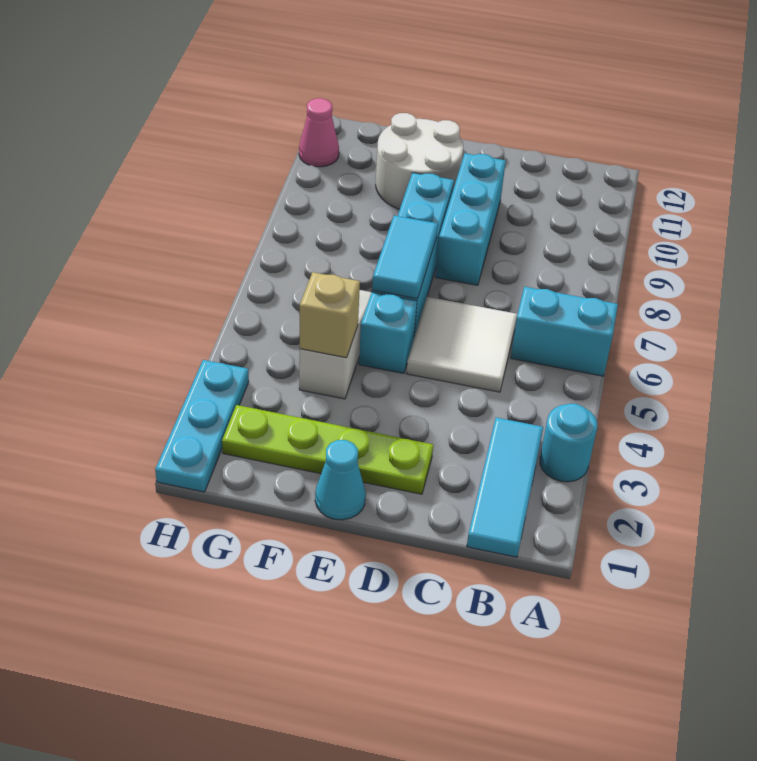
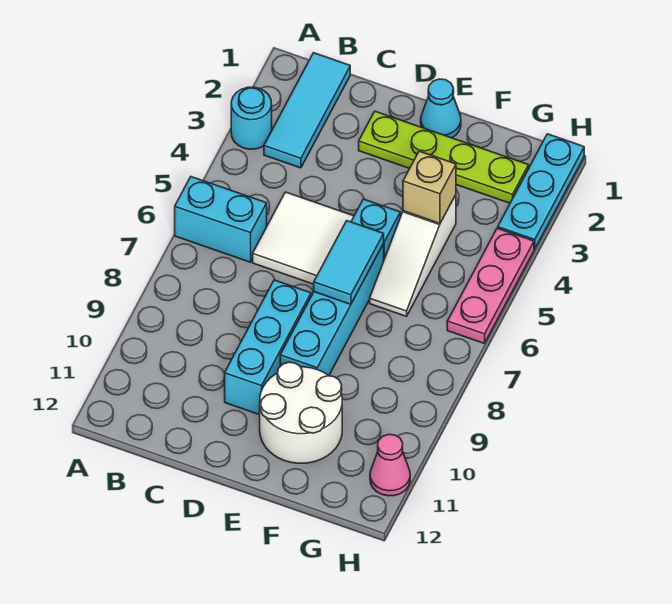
none -> pink plate H4:H6 level 1

